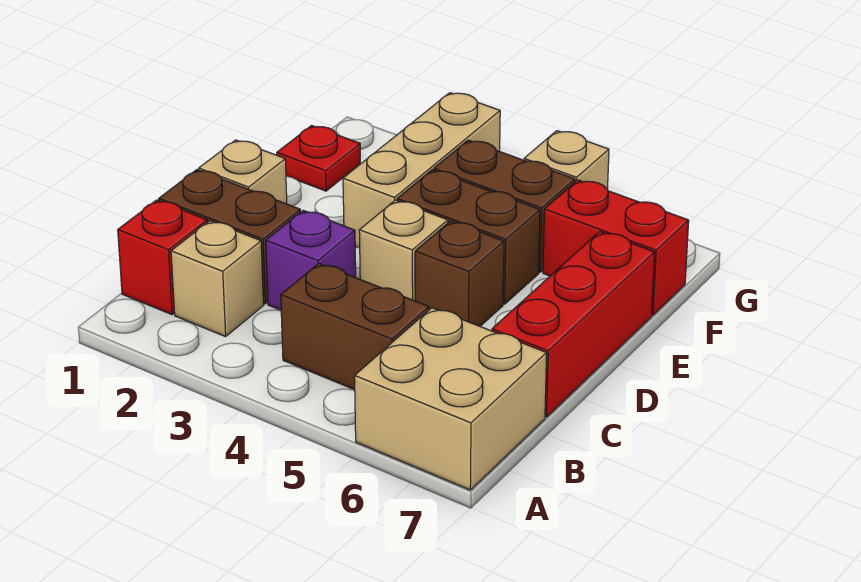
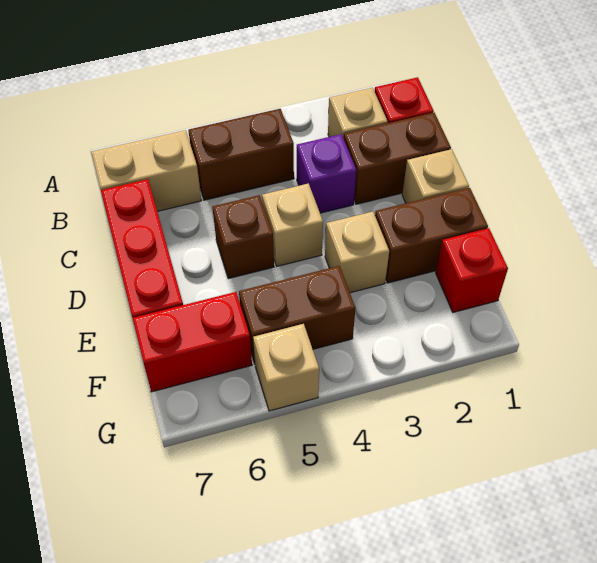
tan brick A6:B7 level 1 -> tan brick B6:B7 level 1
tan brick E3:G3 level 1 -> tan brick E3 level 1
brown brick E4:E5 level 1 -> brown brick E1:E2 level 1
red plate F1 level 1 -> red brick F1 level 1

